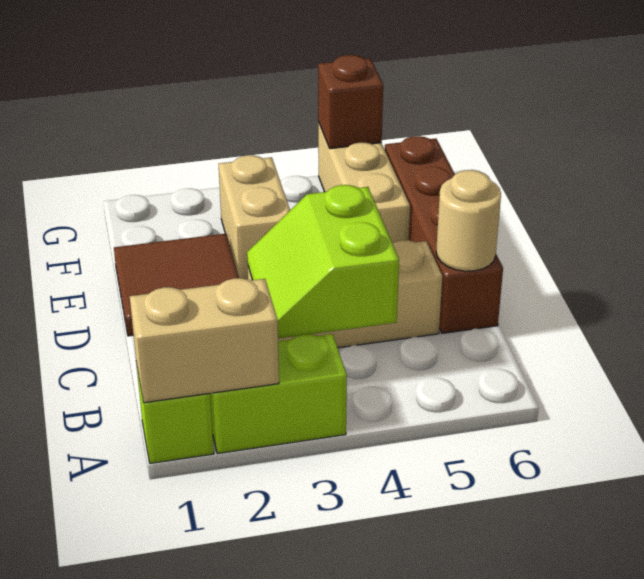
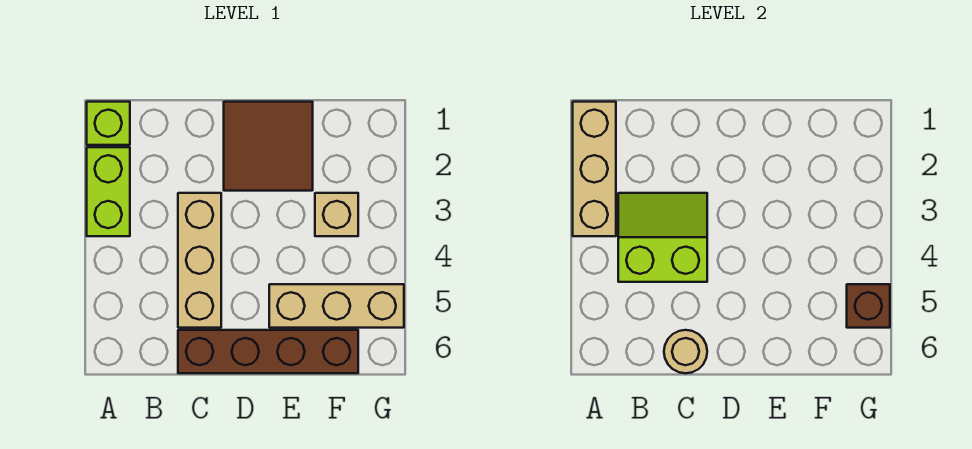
tan brick A1:A2 level 2 -> tan brick A1:A3 level 2
tan brick E3:F3 level 1 -> tan brick F3 level 1

